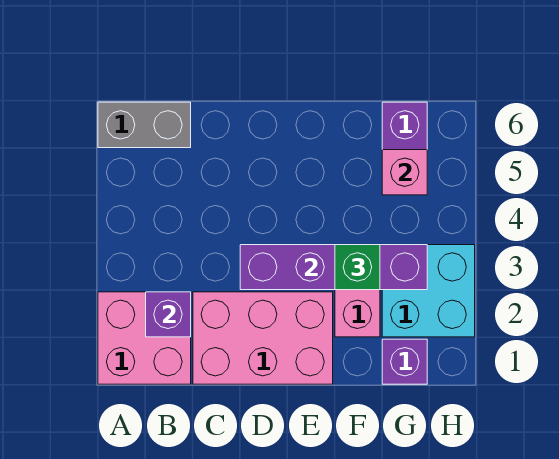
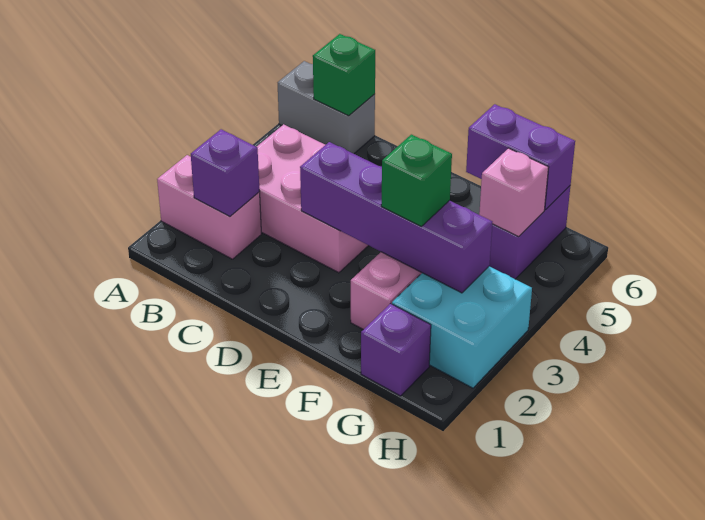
pink brick A1:B2 level 1 -> pink brick A2:B2 level 1
none -> green brick B6 level 2
pink brick C1:E2 level 1 -> pink brick B3:D4 level 1
none -> purple brick F6:G6 level 2

